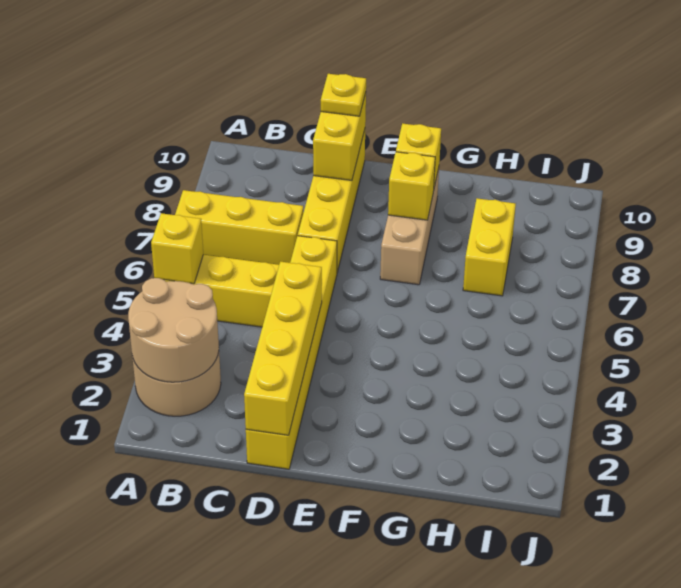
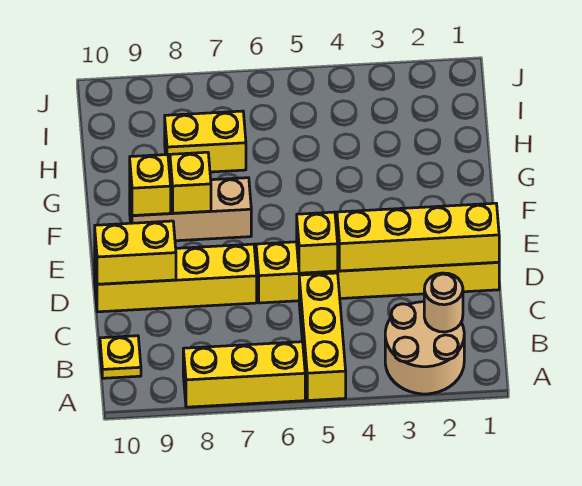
tan round brick A2:B3 level 2 -> tan round brick B2 level 2
yellow brick A5 level 2 -> yellow brick D5 level 2
yellow brick A7:C7 level 1 -> yellow brick A6:A8 level 1
yellow plate D10 level 3 -> yellow plate B10 level 1

